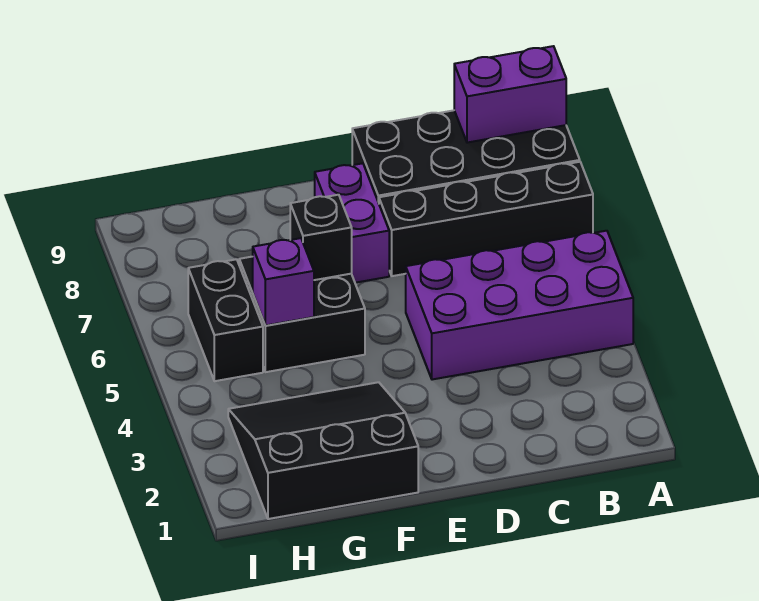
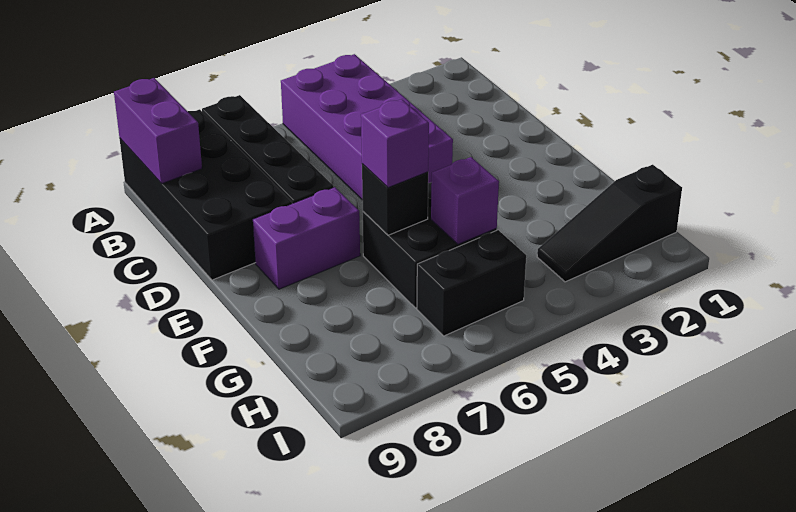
black slope F1:H3 level 1 top 1 -> black slope H1:H3 level 1 top 1
none -> purple brick F6 level 3

